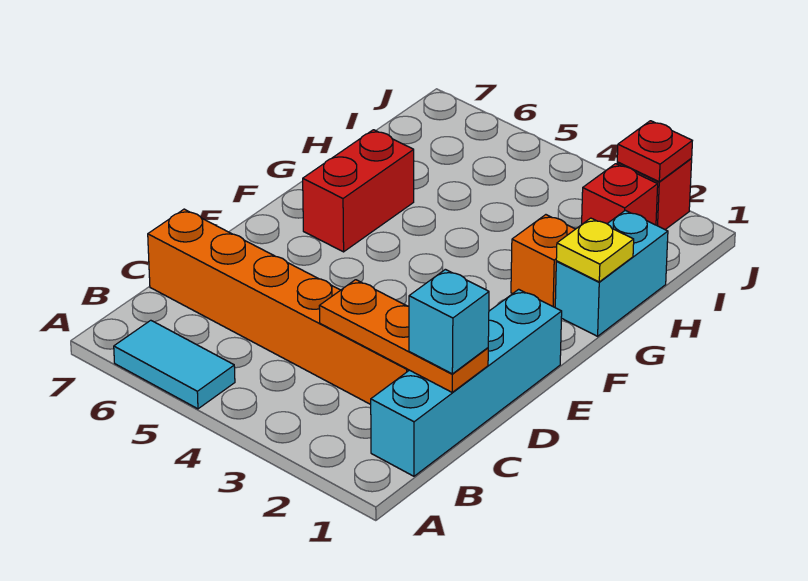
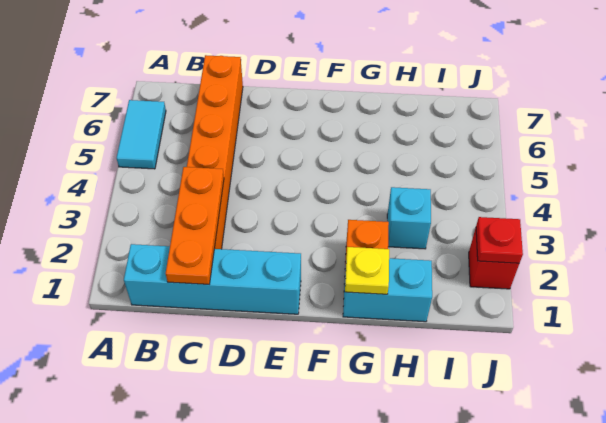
cyan brick C1 level 3 -> cyan brick H3 level 1
red brick F6:G6 level 1 -> none
red brick I2 level 1 -> none

